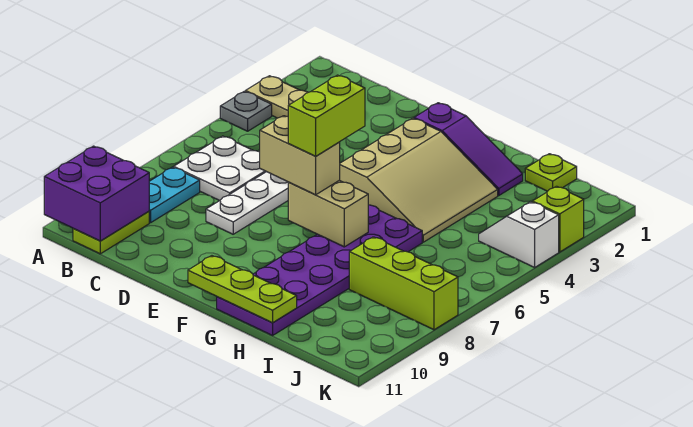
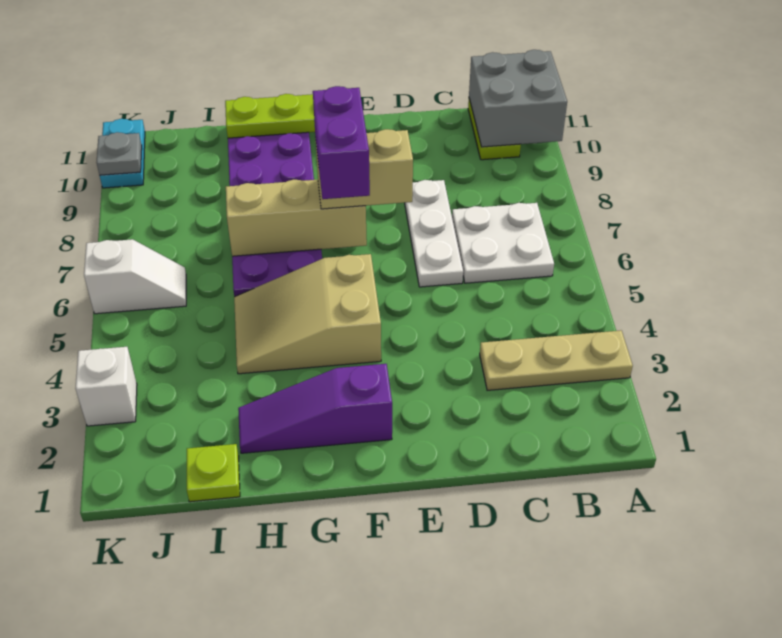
grey plate A4 level 1 -> grey plate K10 level 2
purple brick A10:B11 level 2 -> grey brick A10:B11 level 2
cyan plate B8:B9 level 1 -> cyan plate K10:K11 level 1
tan slope F3:H5 level 1 top F -> tan slope F4:H5 level 1 top F
lime brick F6:F7 level 4 -> purple brick F6:F7 level 4
tan brick F7:G7 level 2 -> tan brick F7:H7 level 2
lime brick I8:K8 level 1 -> none
white slope J4:K4 level 1 top K -> white slope J6:K6 level 1 top K
lime brick K3 level 1 -> white brick K3 level 1

